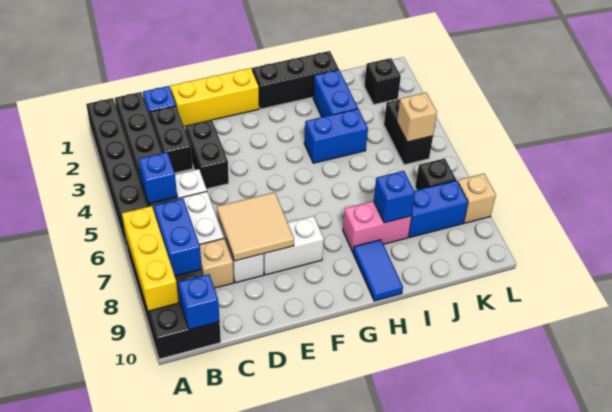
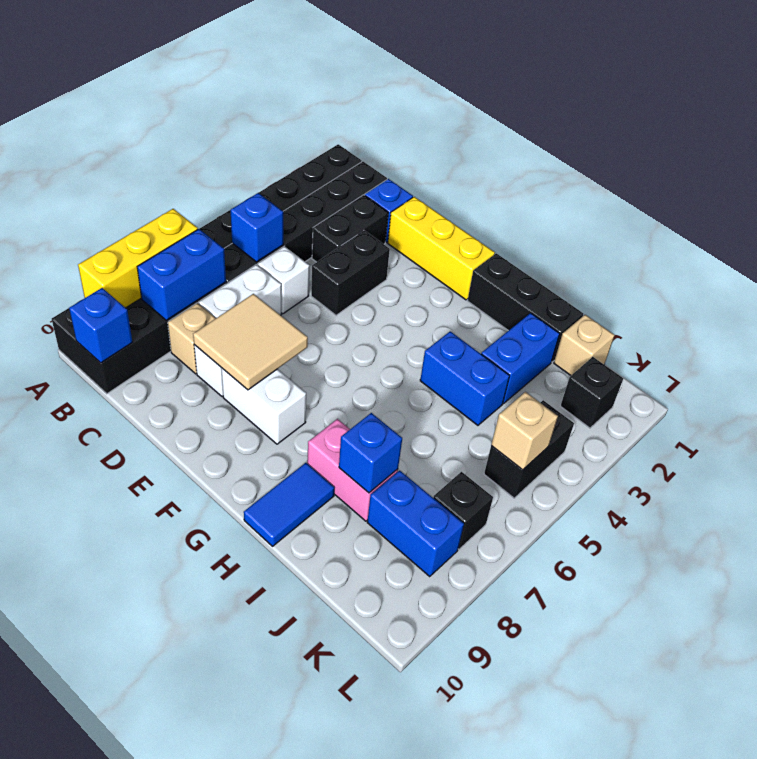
tan brick L8 level 1 -> tan brick J1 level 1

